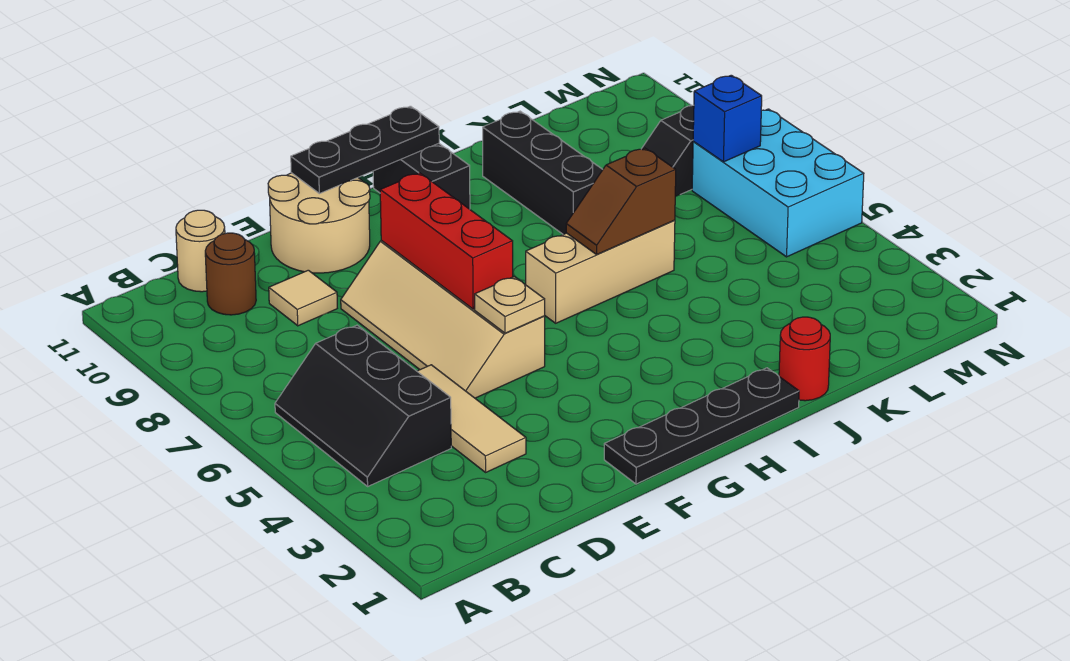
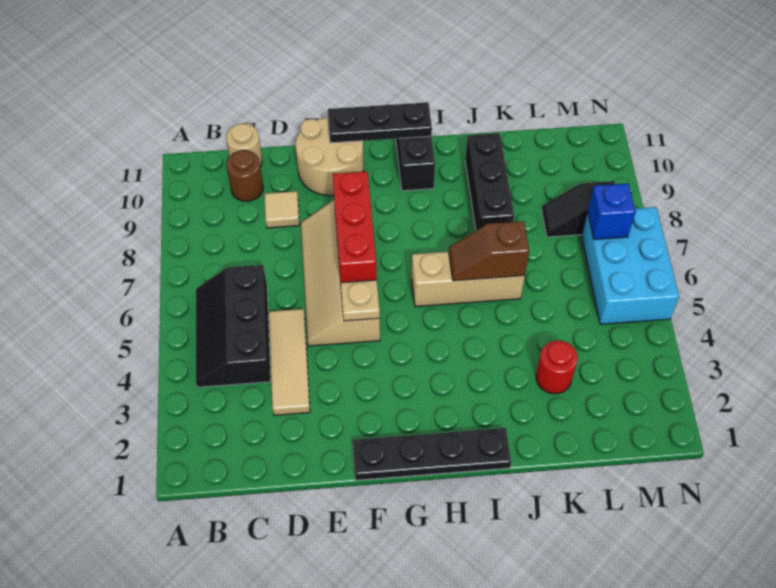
red round brick J1 level 1 -> red round brick K3 level 1

